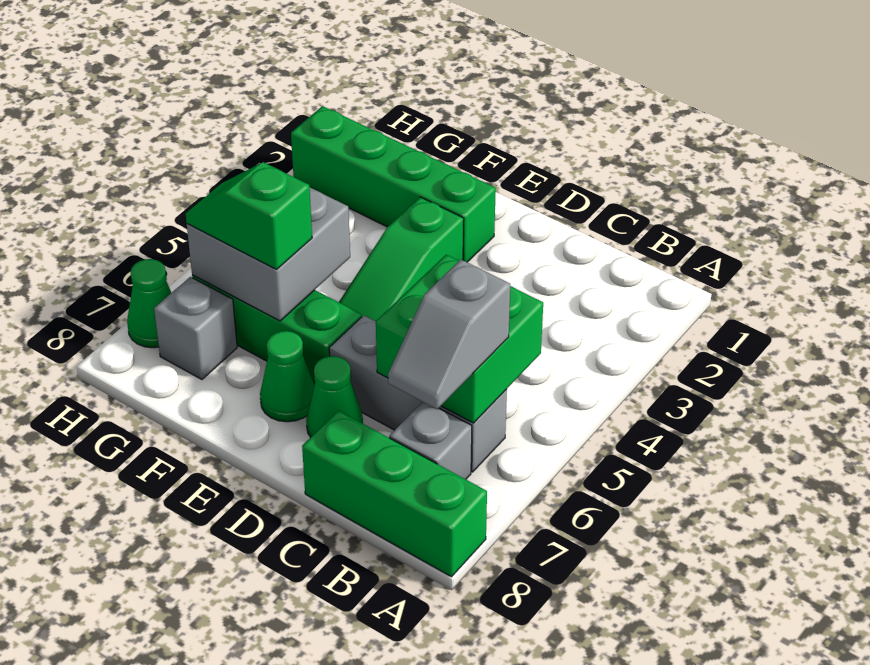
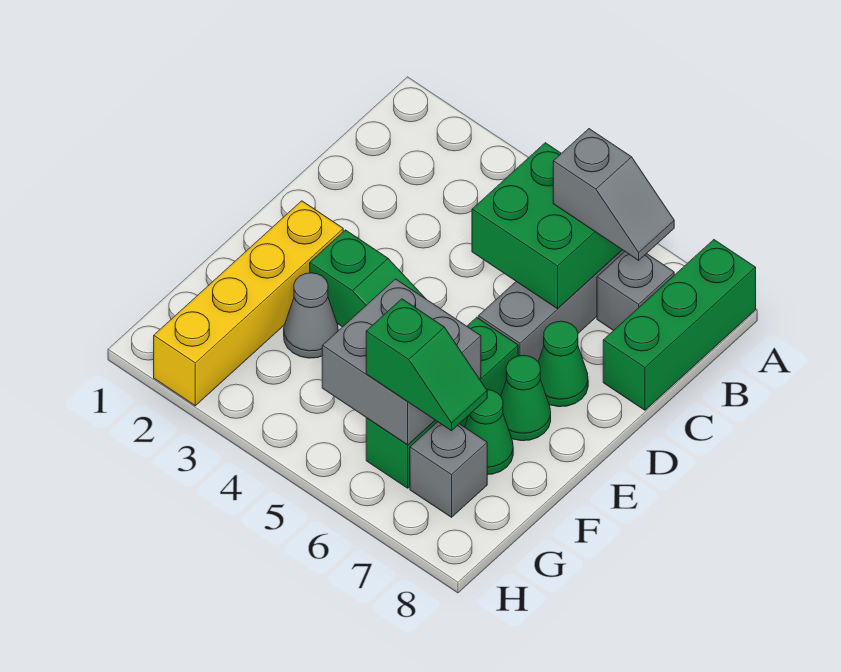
green brick E2:H2 level 1 -> yellow brick E2:H2 level 1
none -> grey cone F3 level 1
green slope F6:G6 level 3 top F -> green slope G6:G7 level 3 top 6
green cone H7 level 1 -> green cone F7 level 1

